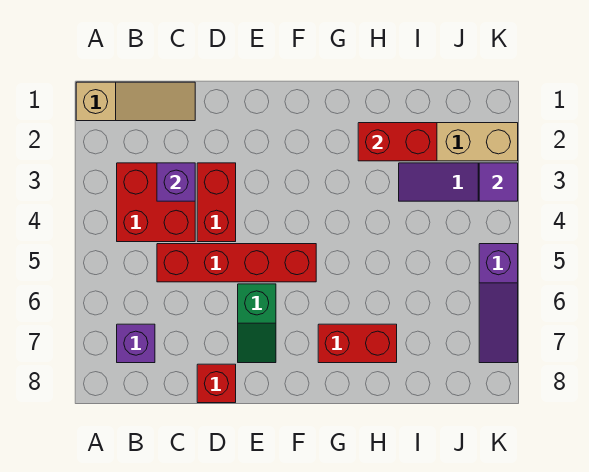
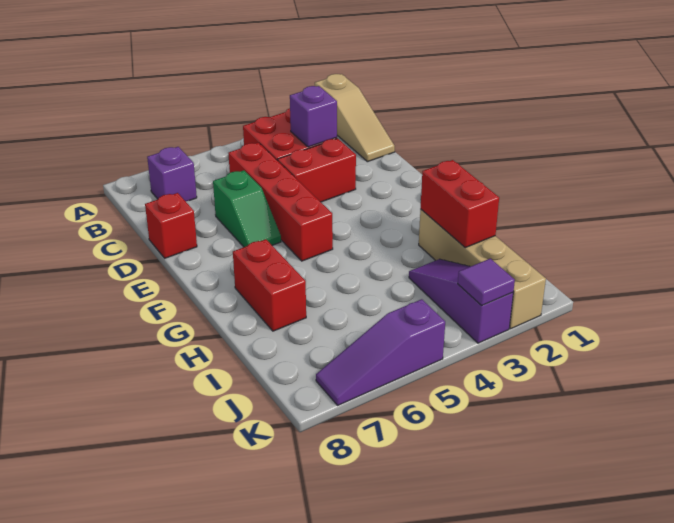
green slope E6:E7 level 1 top 6 -> green slope D6:E6 level 1 top D

